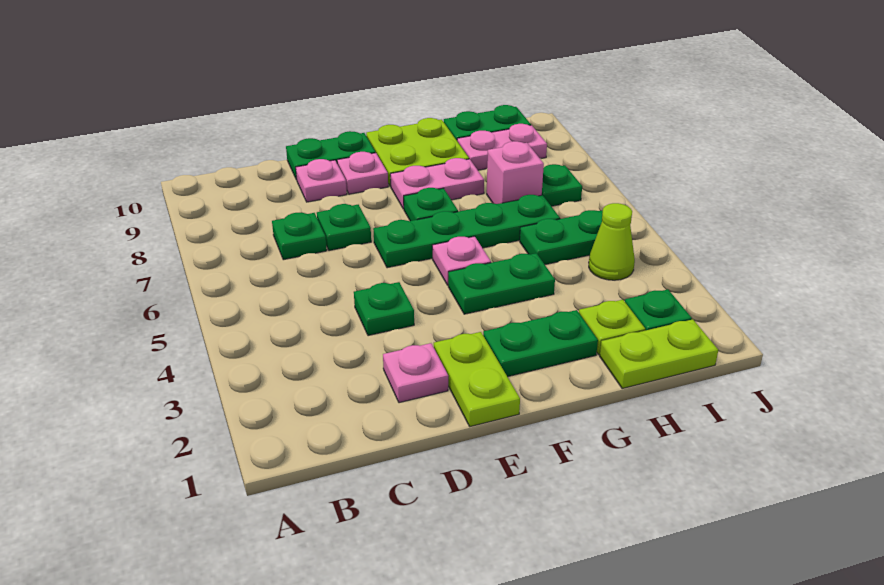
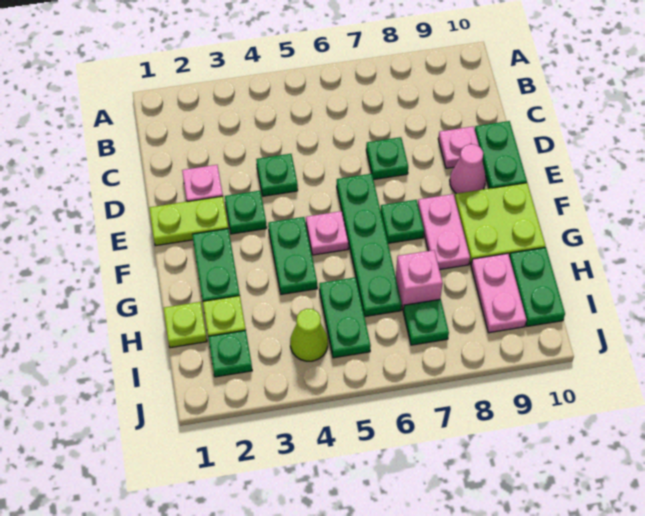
green plate C7 level 1 -> green plate E3 level 1
pink plate E9 level 1 -> pink cone E9 level 1
lime plate H1:I1 level 1 -> lime plate H1 level 1

